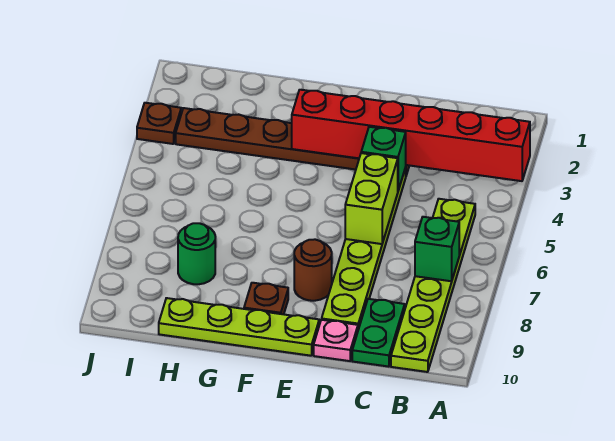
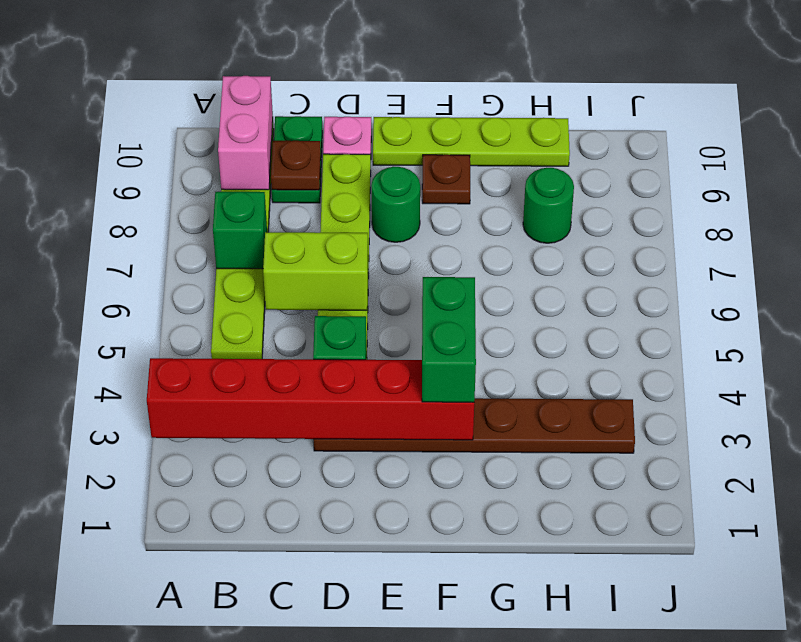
none -> pink brick B9:B10 level 2
lime brick D5:D6 level 2 -> lime brick C6:D6 level 2
brown round brick E8 level 1 -> green round brick E8 level 1
none -> green brick F3:F4 level 3
brown plate J3 level 1 -> brown plate C9 level 2

